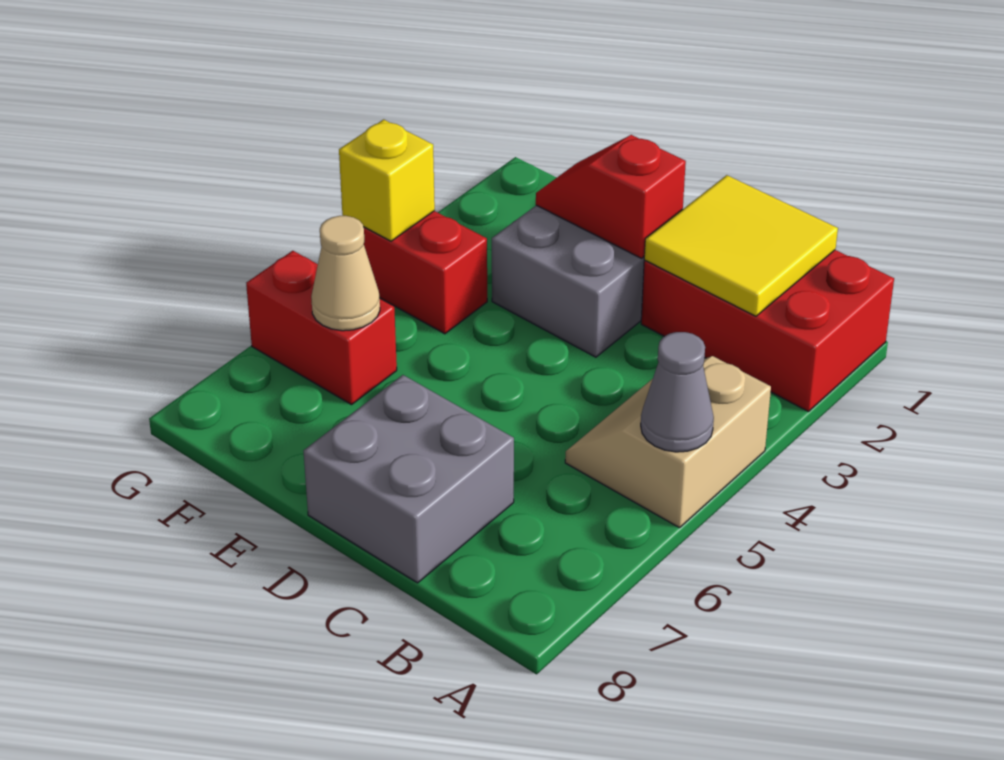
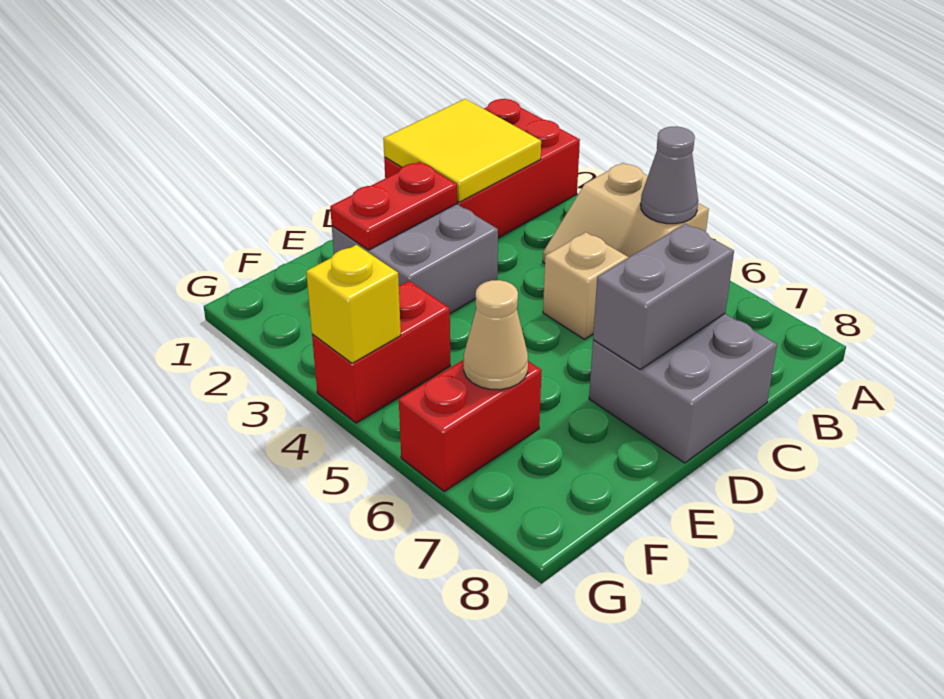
none -> tan brick C5 level 1
none -> grey brick C7:D7 level 2
red slope D2:E2 level 2 top D -> red plate D2:E2 level 2

